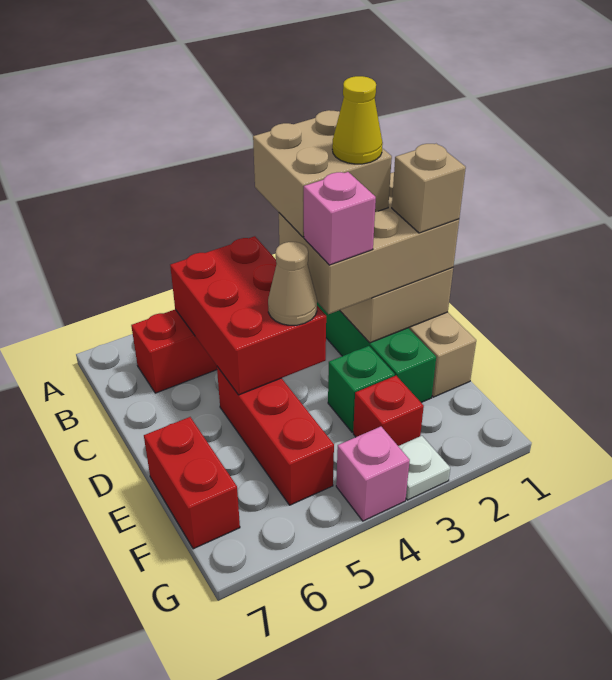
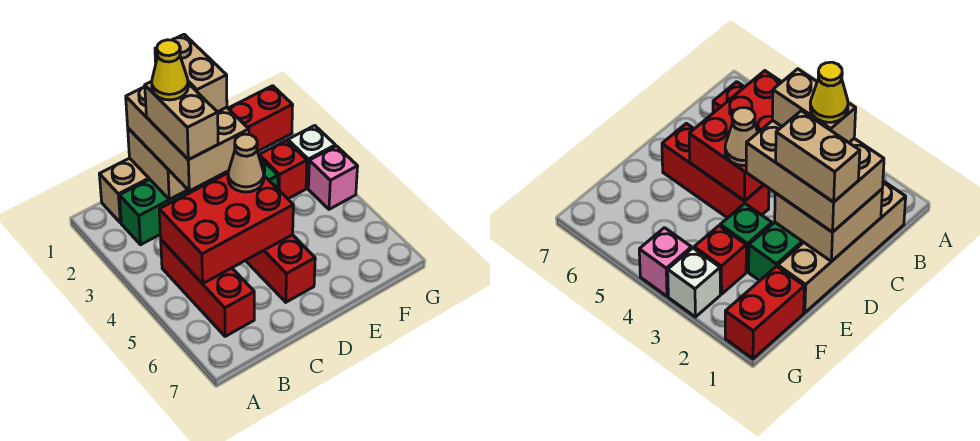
tan brick B2:C3 level 4 -> tan brick C2:C3 level 4
tan brick D1 level 4 -> tan brick D1:D2 level 4
pink brick D3 level 4 -> none
red brick D5:F5 level 1 -> red brick D4:D6 level 1
red brick E7:F7 level 1 -> red brick F1:G1 level 1
white plate G3 level 1 -> white brick G3 level 1

